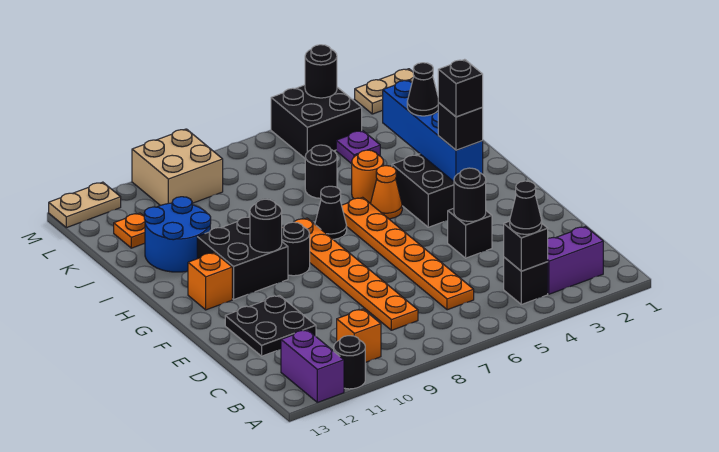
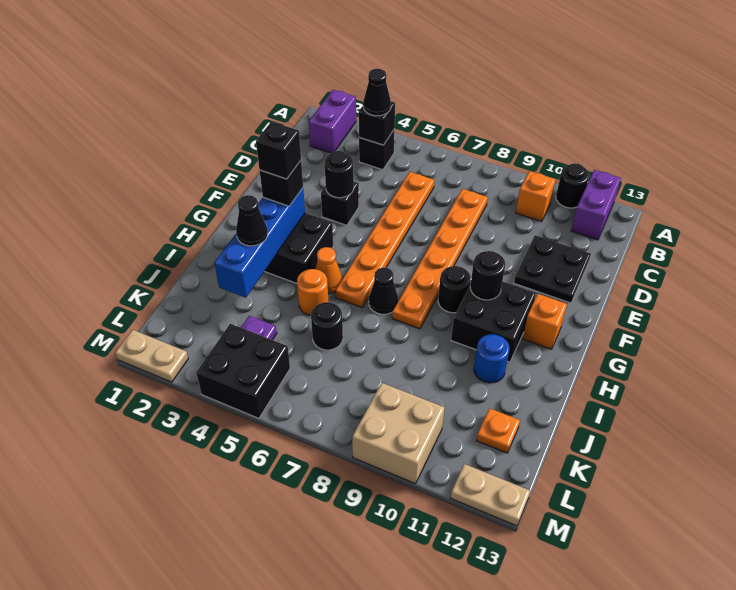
purple brick B2:B3 level 1 -> purple brick A2:B2 level 1
blue round brick I11:J12 level 1 -> blue round brick I11 level 1
black round brick M4 level 2 -> none

